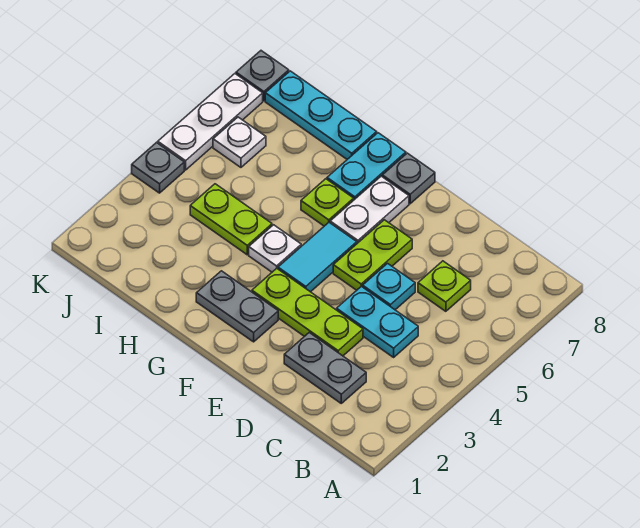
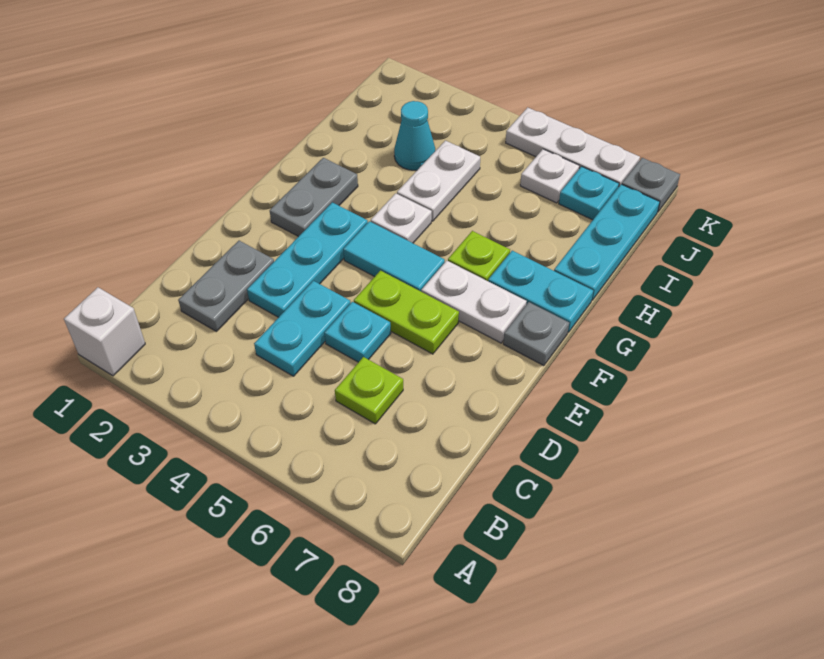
none -> white brick A1 level 1
lime plate D3:F3 level 1 -> cyan plate D3:F3 level 1
lime plate H4:I4 level 1 -> white plate H4:I4 level 1
none -> cyan cone I3 level 1
none -> cyan plate J7 level 1
grey plate K4 level 1 -> none

